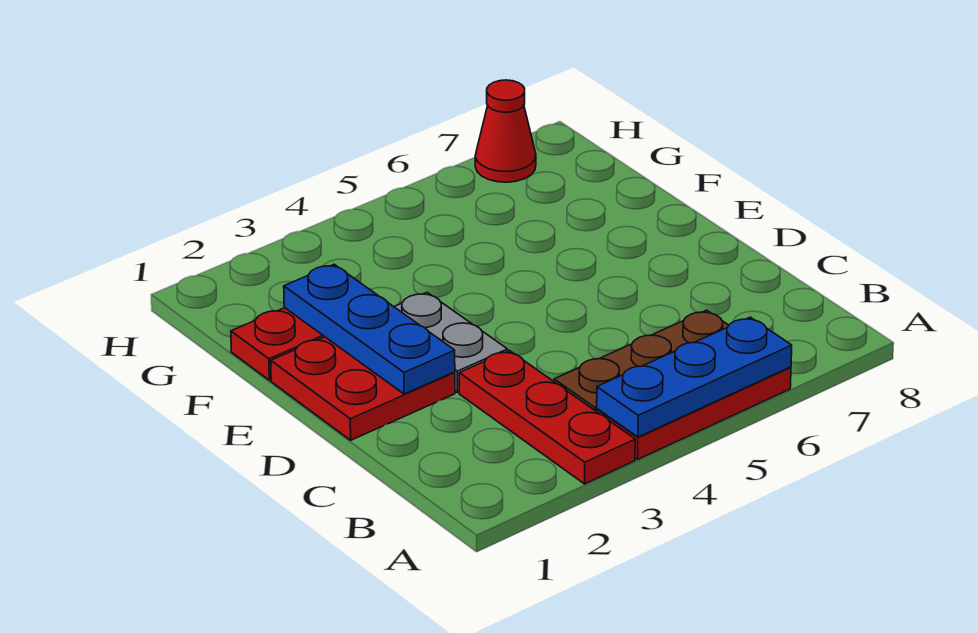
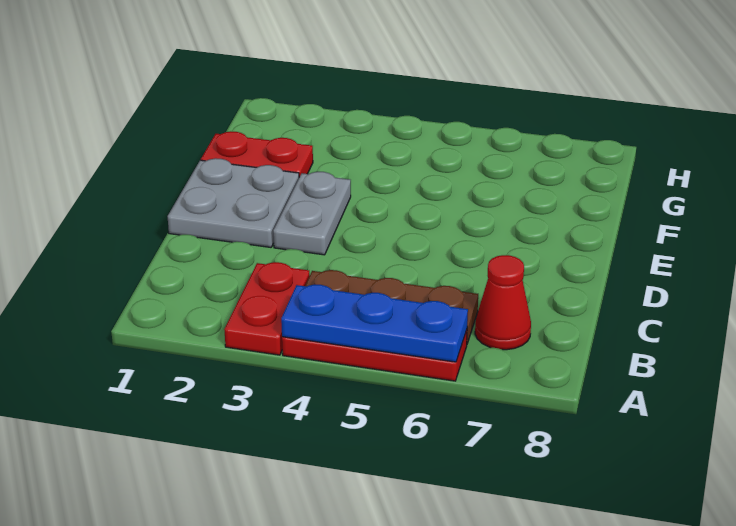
red plate A3:C3 level 1 -> red plate A3:B3 level 1
red plate D1:E2 level 1 -> grey plate D1:E2 level 1
blue plate D2:F2 level 2 -> none
red cone H7 level 1 -> red cone B7 level 1

